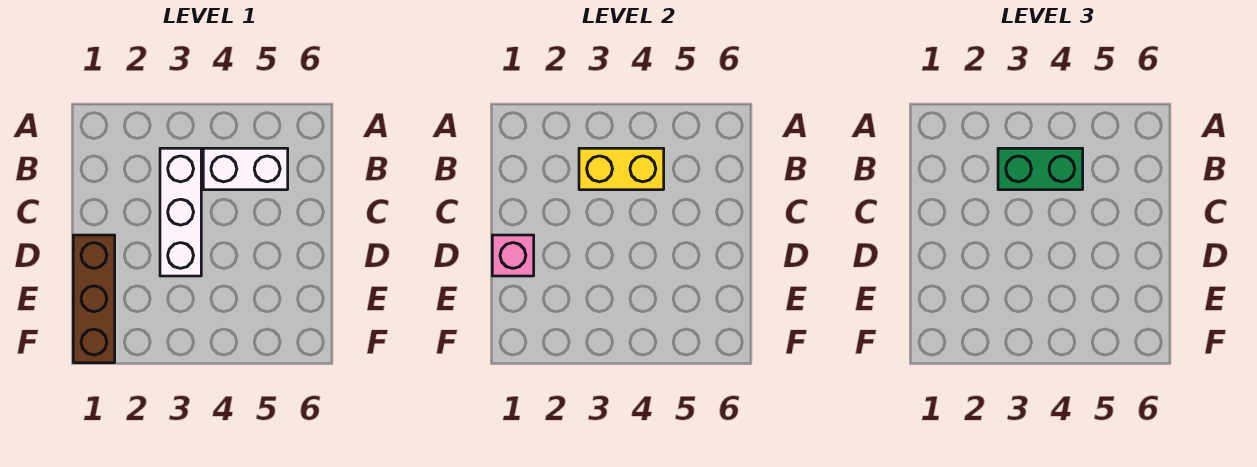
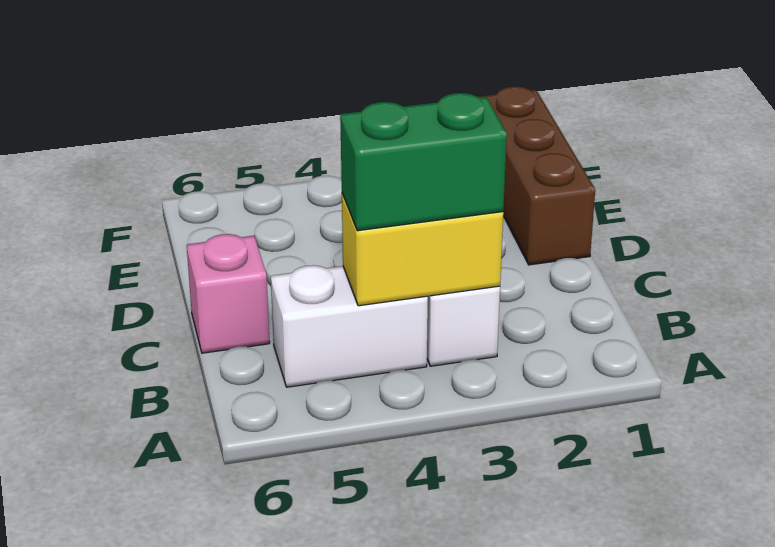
pink brick D1 level 2 -> pink brick C6 level 1

